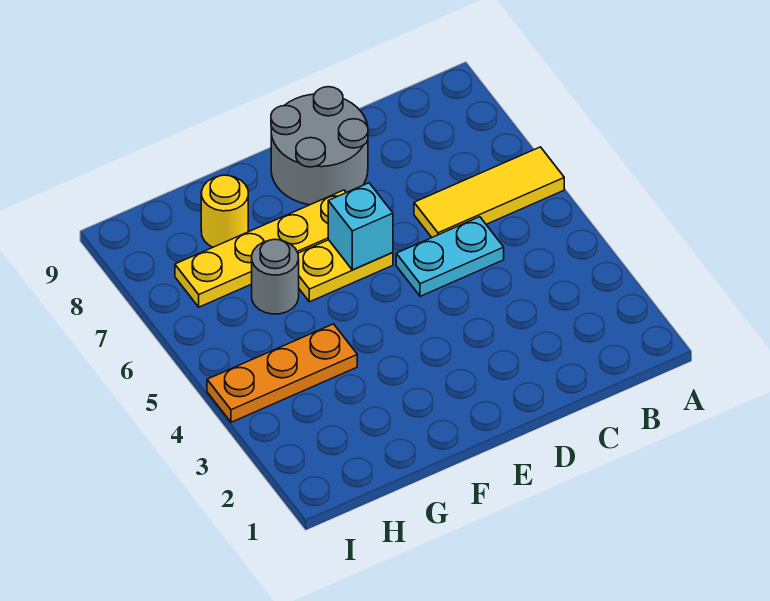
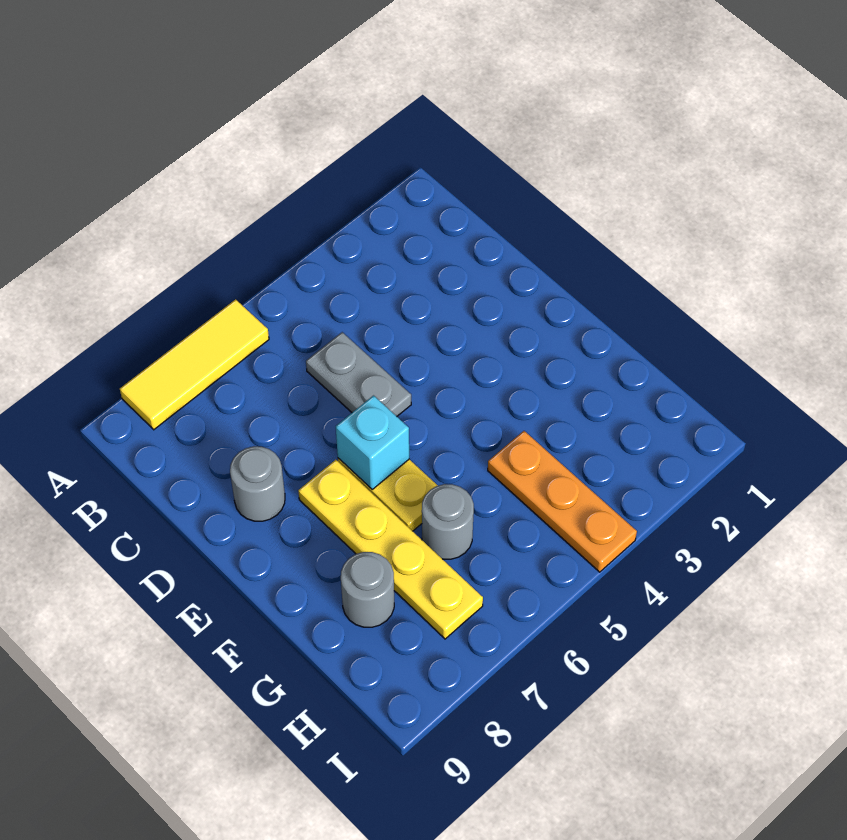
yellow tile A6:C6 level 1 -> yellow tile A6:A8 level 1
cyan plate C5:D5 level 1 -> grey plate C5:D5 level 1
grey round brick D8:E9 level 1 -> grey round brick D8 level 1
yellow round brick G8 level 1 -> grey round brick G8 level 1

